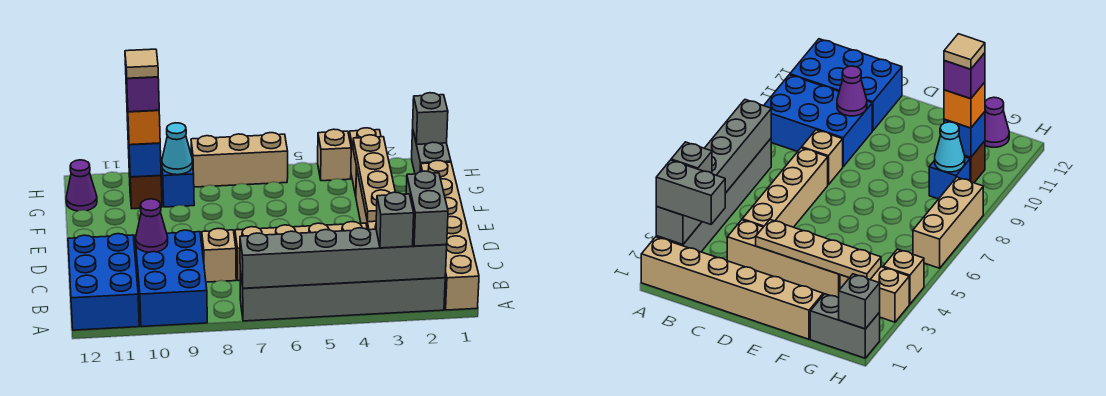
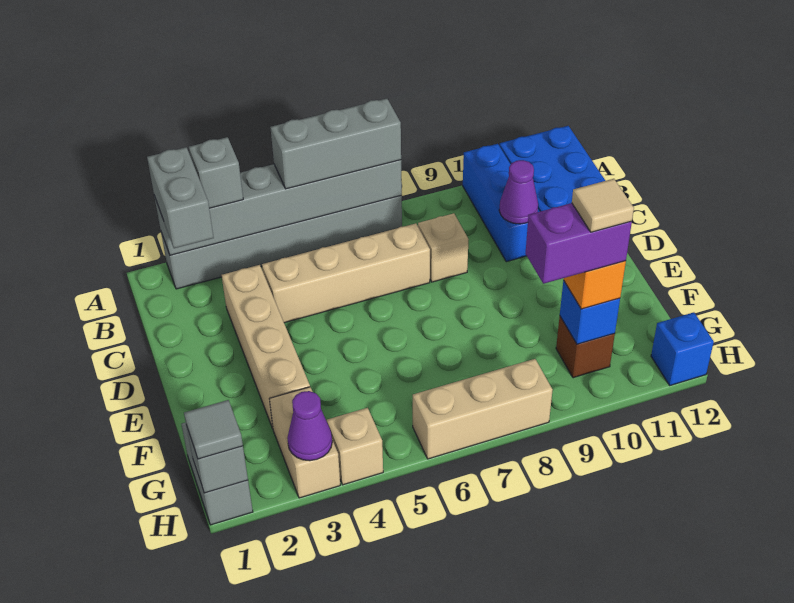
tan brick A1:F1 level 1 -> none
none -> grey brick A5:A7 level 3
blue brick A9:C10 level 1 -> blue brick A10:C10 level 1
tan plate D3:G3 level 2 -> none
blue brick G9 level 1 -> blue brick H12 level 1
cyan cone G9 level 2 -> none
purple brick G10 level 4 -> purple brick G9:G10 level 4
purple cone G12 level 1 -> purple cone H3 level 2
none -> grey tile H1 level 3

